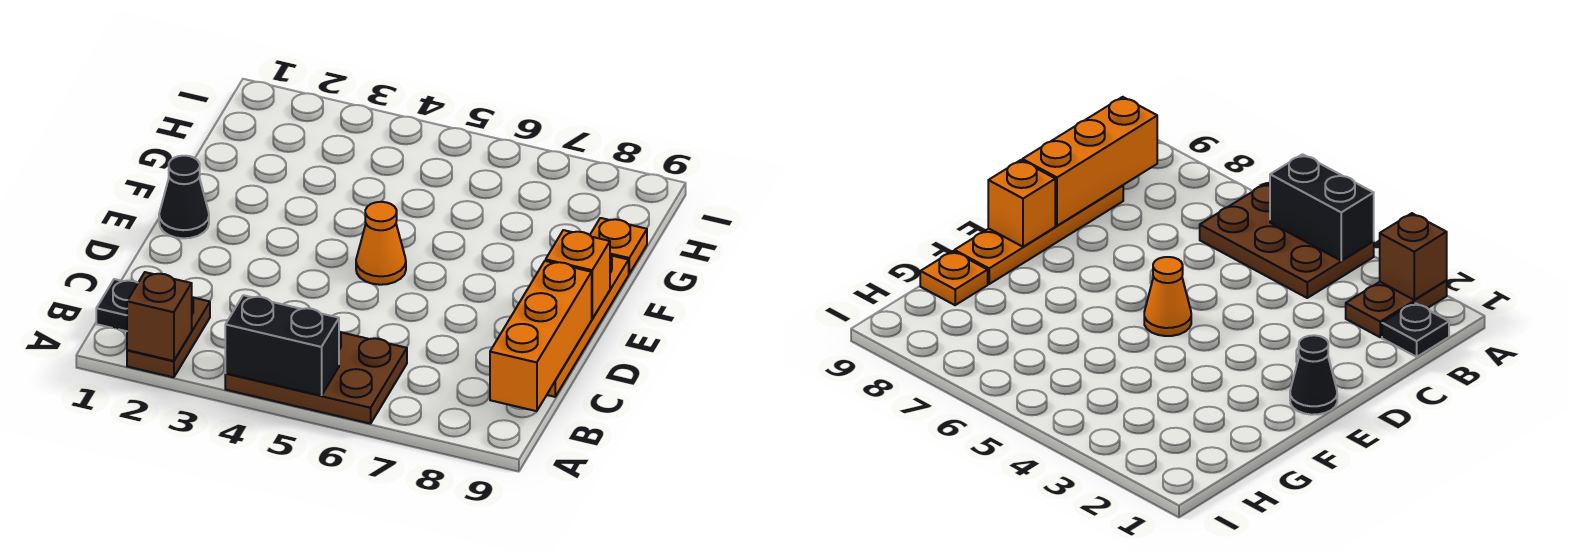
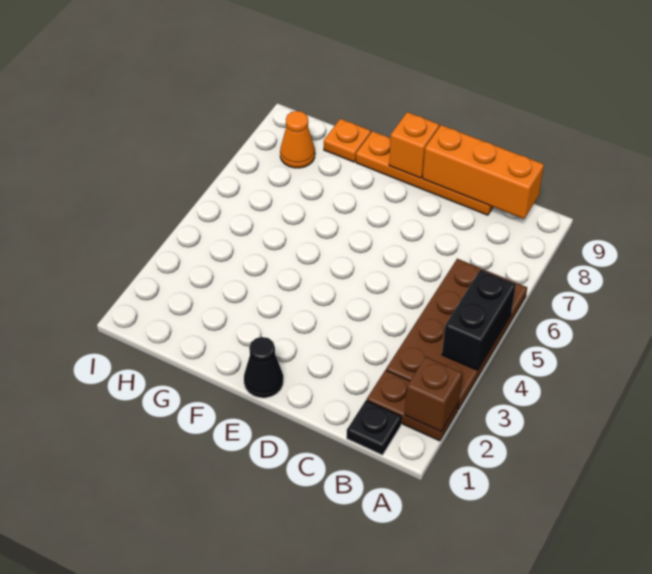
brown plate A4:B6 level 1 -> brown plate A3:B6 level 1
orange cone E5 level 1 -> orange cone H8 level 1

